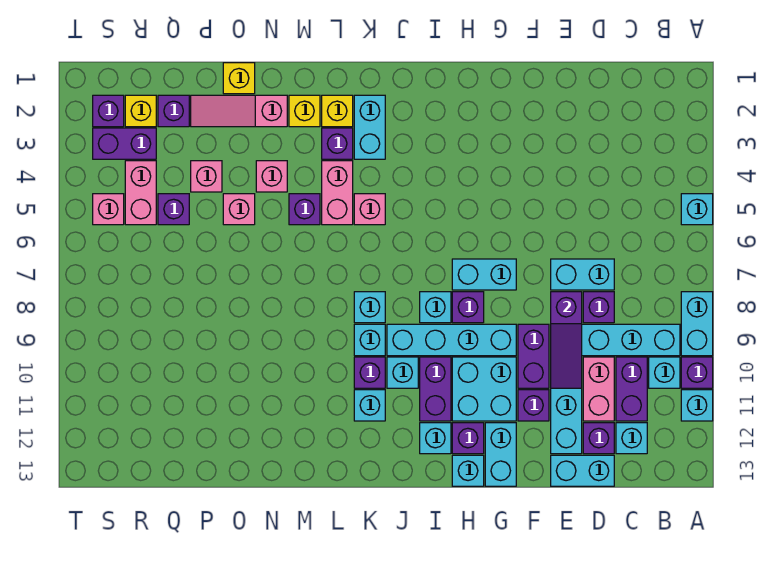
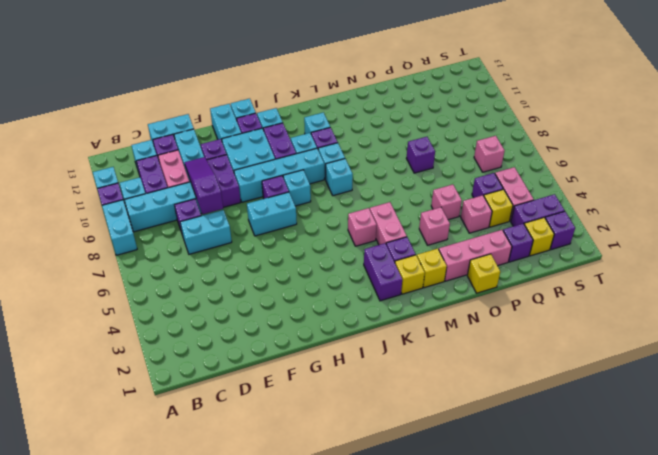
cyan brick A5 level 1 -> none
cyan brick K2:K3 level 1 -> purple brick K2:K3 level 1
purple brick M5 level 1 -> purple brick O8 level 1
pink slope N2:P2 level 1 top N -> pink brick N2:P2 level 1
none -> yellow brick Q4 level 1
pink brick S5 level 1 -> pink brick R7 level 1

